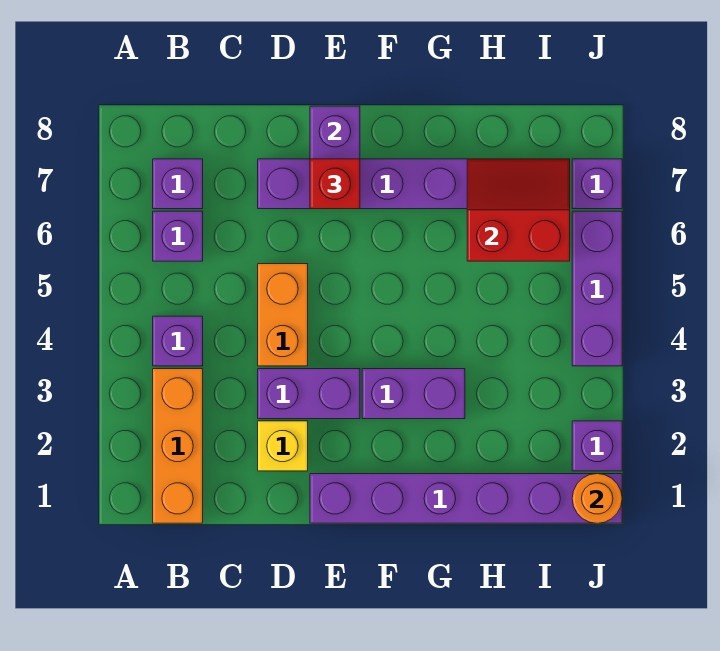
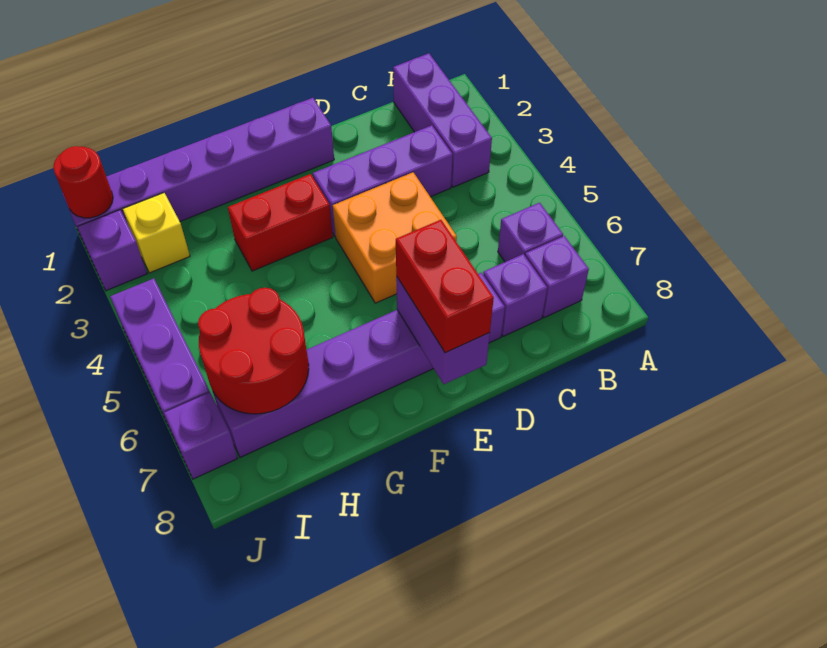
orange brick B1:B3 level 1 -> purple brick B1:B3 level 1
purple brick B4 level 1 -> purple brick C7 level 1
yellow brick D2 level 1 -> yellow brick I2 level 1
purple brick D3:E3 level 1 -> purple brick C3:E3 level 1
orange brick D4:D5 level 1 -> orange brick D4:E5 level 1
red brick E7 level 3 -> red brick E7:E8 level 3
purple brick F3:G3 level 1 -> red brick F3:G3 level 1
red slope H6:I7 level 2 top 6 -> red round brick H6:I7 level 2
orange round brick J1 level 2 -> red round brick J1 level 2

